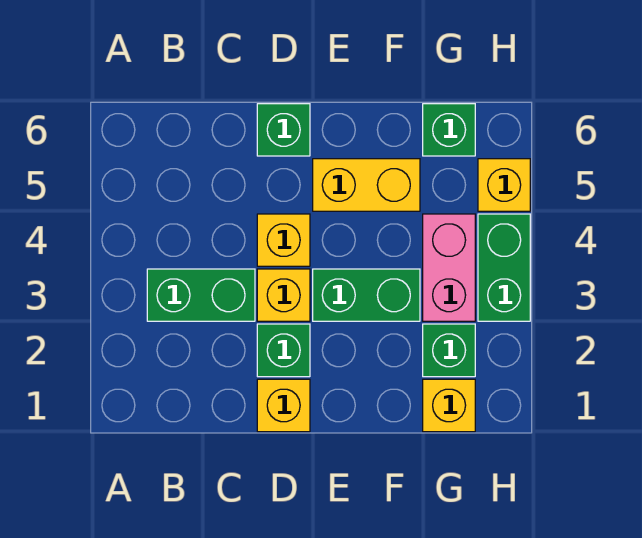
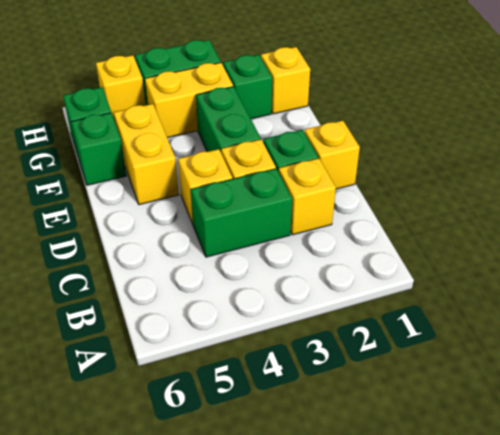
green brick B3:C3 level 1 -> green brick C3:C4 level 1
none -> yellow brick C2 level 1
green brick D6 level 1 -> green brick F6 level 1
pink brick G3:G4 level 1 -> yellow brick G3:G4 level 1

